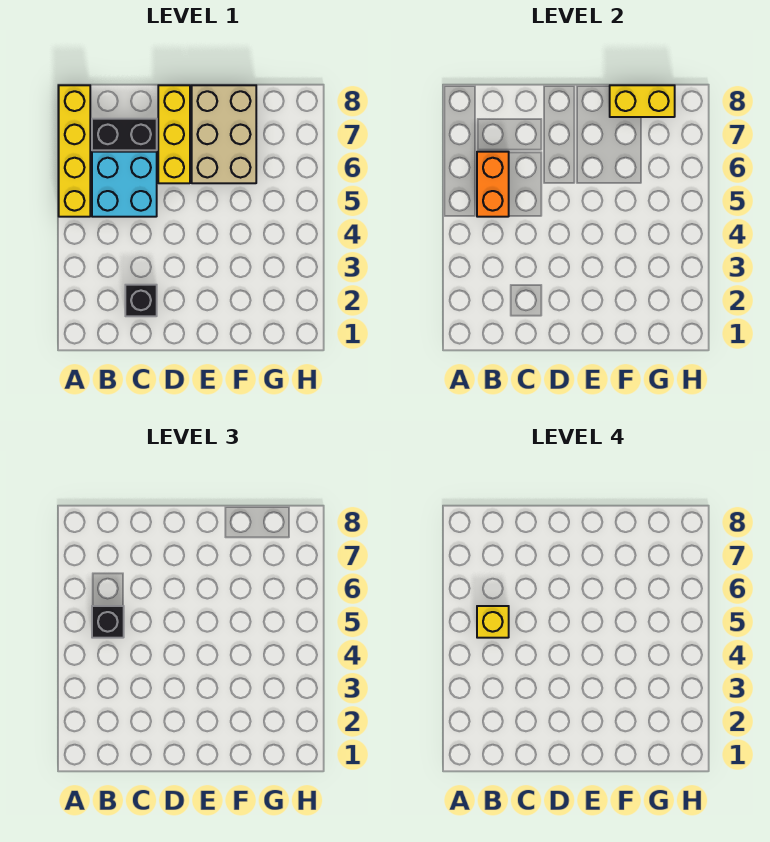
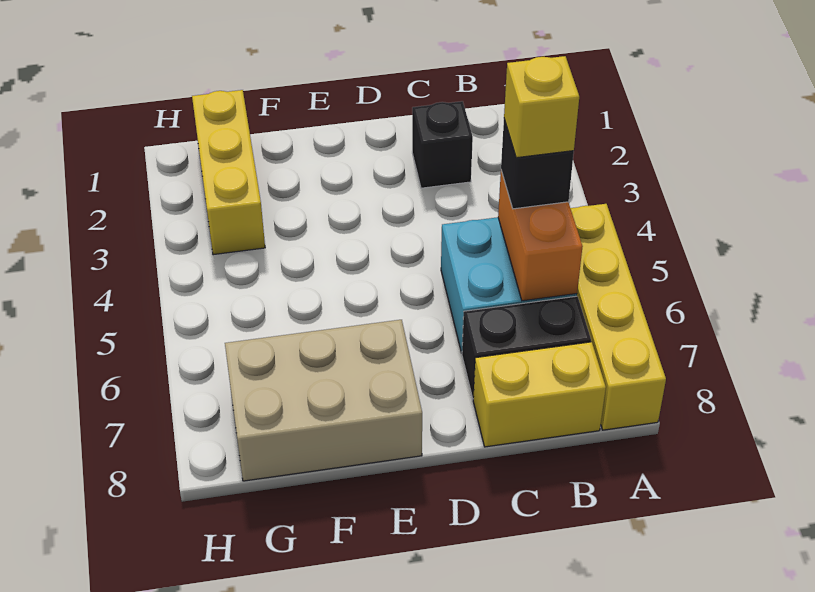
yellow brick D6:D8 level 1 -> yellow brick G1:G3 level 1
tan brick E6:F8 level 1 -> tan brick E7:G8 level 1
yellow brick F8:G8 level 2 -> yellow brick B8:C8 level 1

